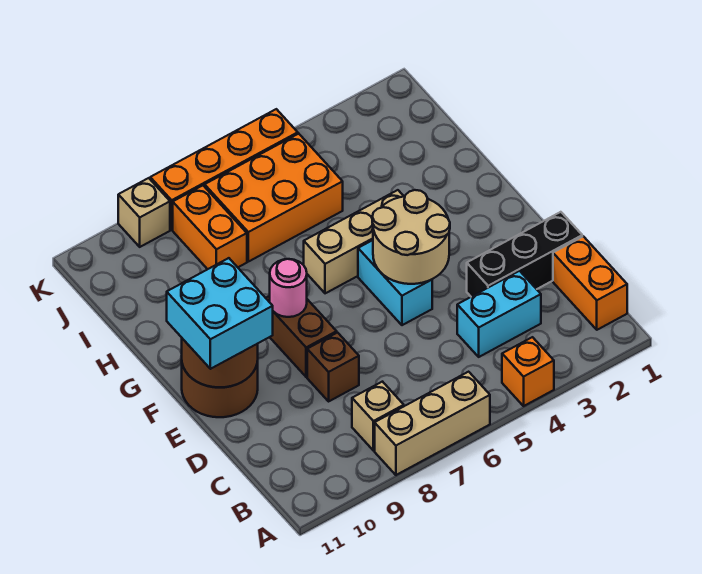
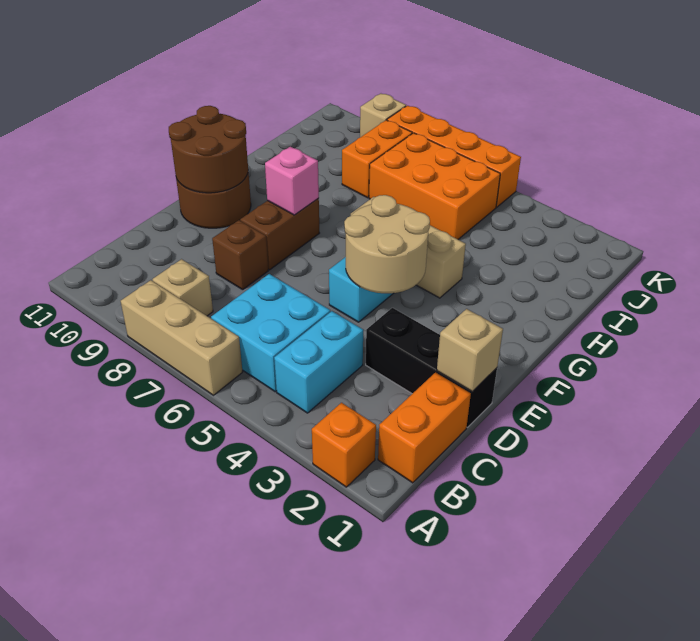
orange brick A4 level 1 -> orange brick A2 level 1
cyan brick C3:C4 level 1 -> cyan brick B4:C4 level 1
none -> tan brick D1 level 2
cyan brick E10:F11 level 3 -> cyan brick B5:C6 level 1
pink round brick F8 level 2 -> pink brick F8 level 2

